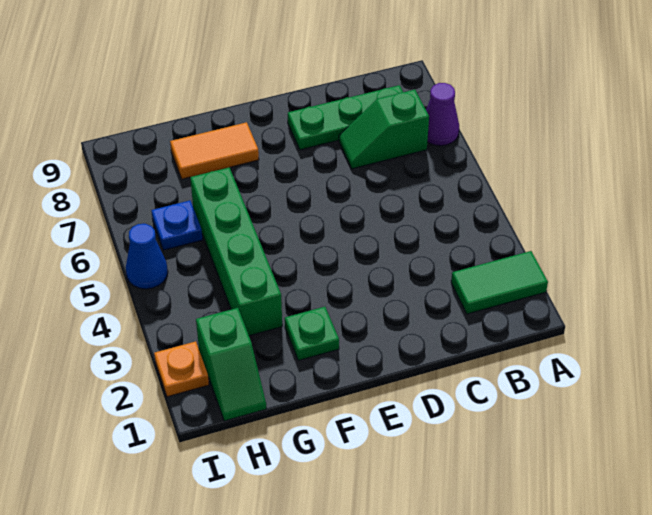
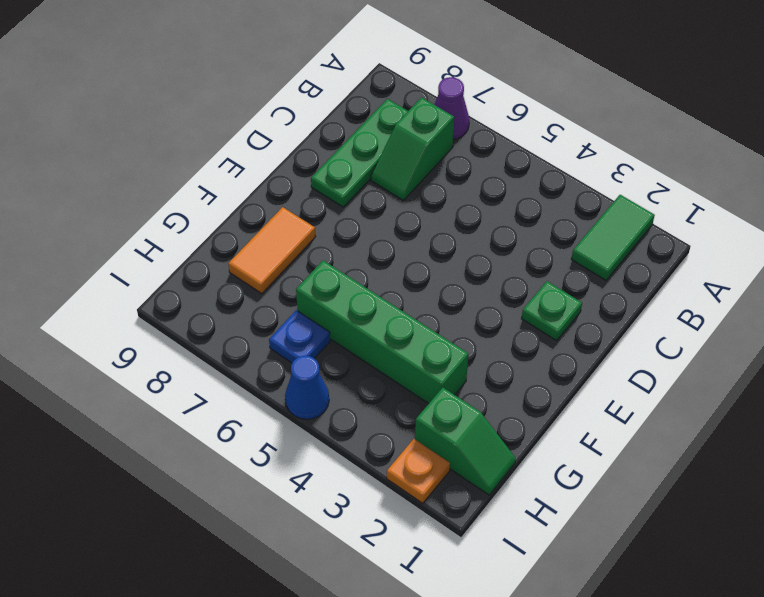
green plate F2 level 1 -> green plate D2 level 1

